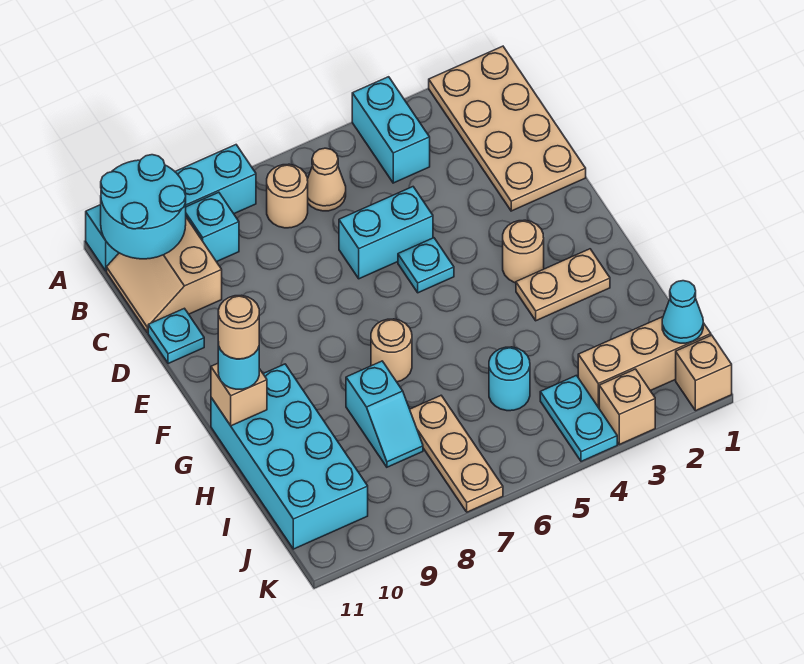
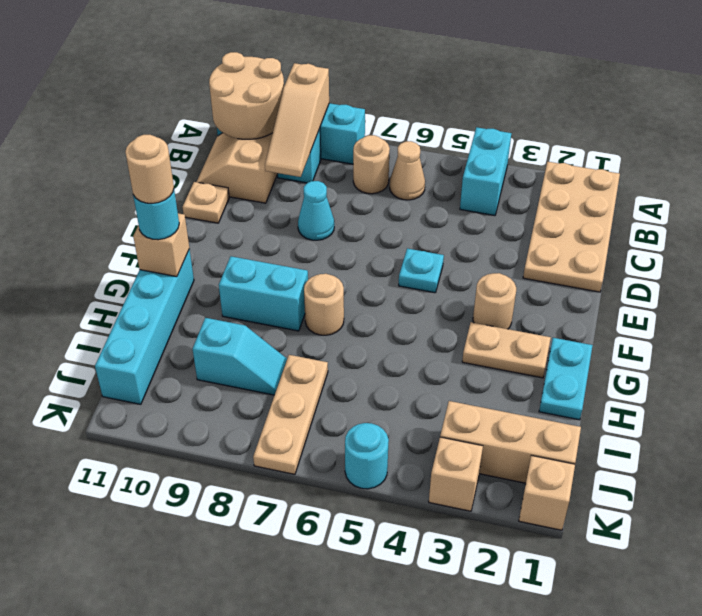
none -> tan slope A9:C9 level 2 top A
cyan round brick A10:B11 level 2 -> tan round brick A10:B11 level 2
cyan brick D5:D6 level 1 -> cyan brick G8:G9 level 1
cyan plate D11 level 1 -> tan plate D11 level 1
cyan brick G10:J11 level 1 -> cyan brick G11:J11 level 1
cyan slope H8:I8 level 1 top H -> cyan slope I8:I9 level 1 top 9
cyan round brick I5 level 1 -> cyan round brick K5 level 1
cyan cone J1 level 2 -> cyan cone D8 level 1
cyan plate J4:K4 level 1 -> cyan plate G1:H1 level 1

